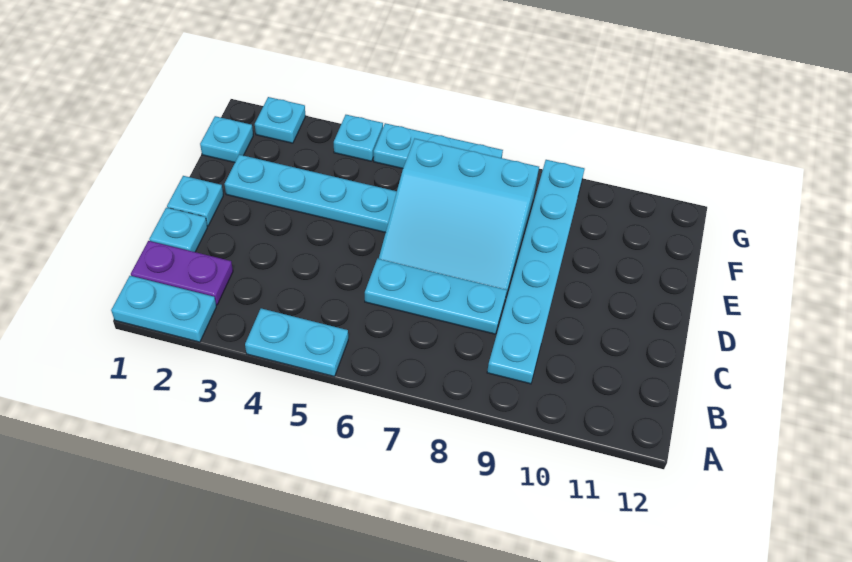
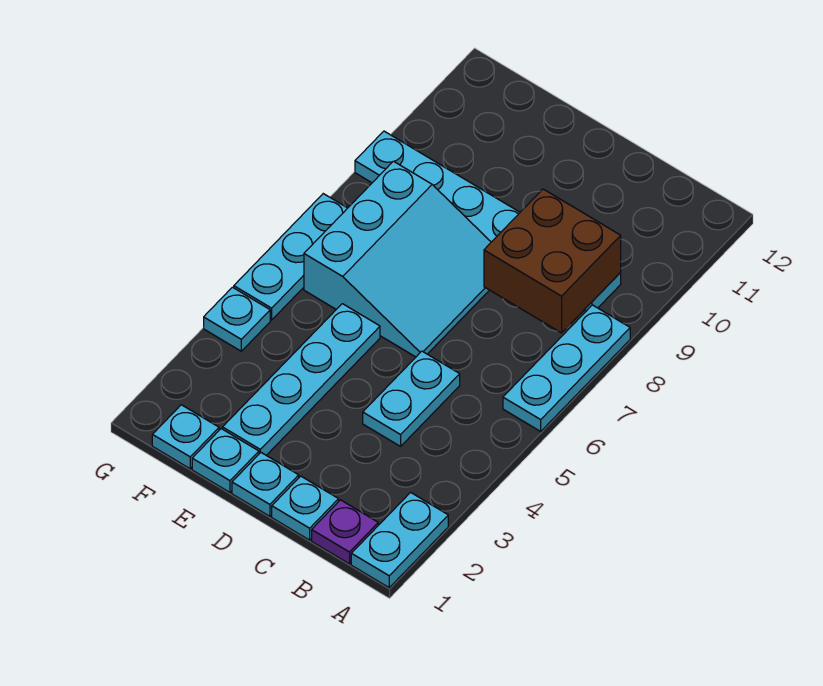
cyan plate A4:A5 level 1 -> cyan plate C4:C5 level 1
purple plate B1:B2 level 1 -> purple plate B1 level 1
none -> brown brick B8:C9 level 2
cyan plate C6:C8 level 1 -> cyan plate A6:A8 level 1
cyan plate G2 level 1 -> cyan plate E1 level 1

